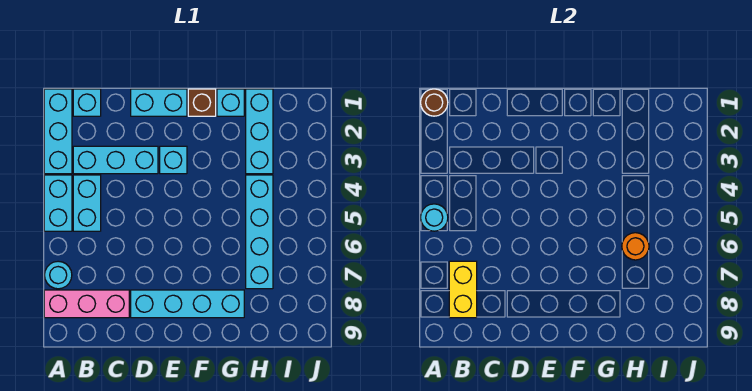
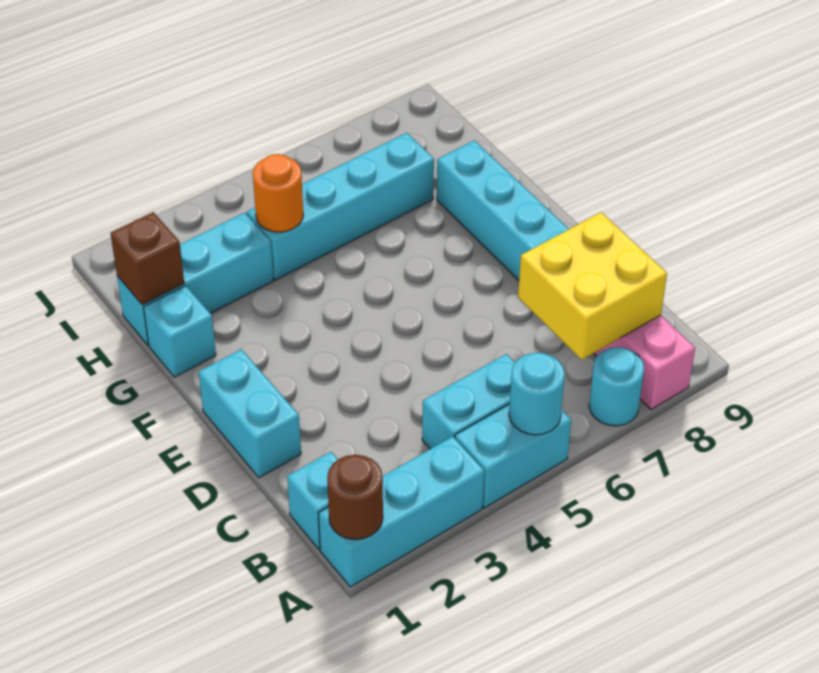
cyan brick B3:D3 level 1 -> none
yellow brick B7:B8 level 2 -> yellow brick B7:C8 level 2
cyan brick E3 level 1 -> none
brown brick F1 level 1 -> brown brick H1 level 2
orange round brick H6 level 2 -> orange round brick H4 level 2

